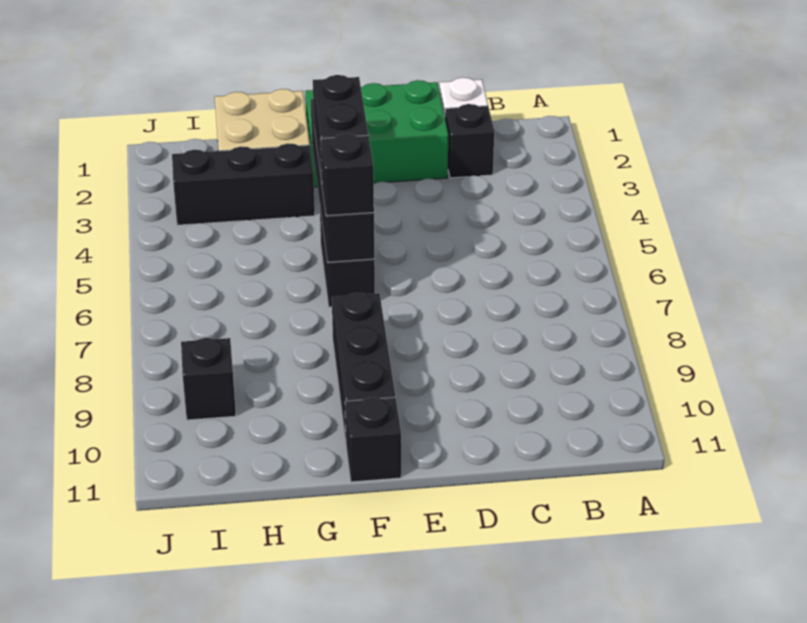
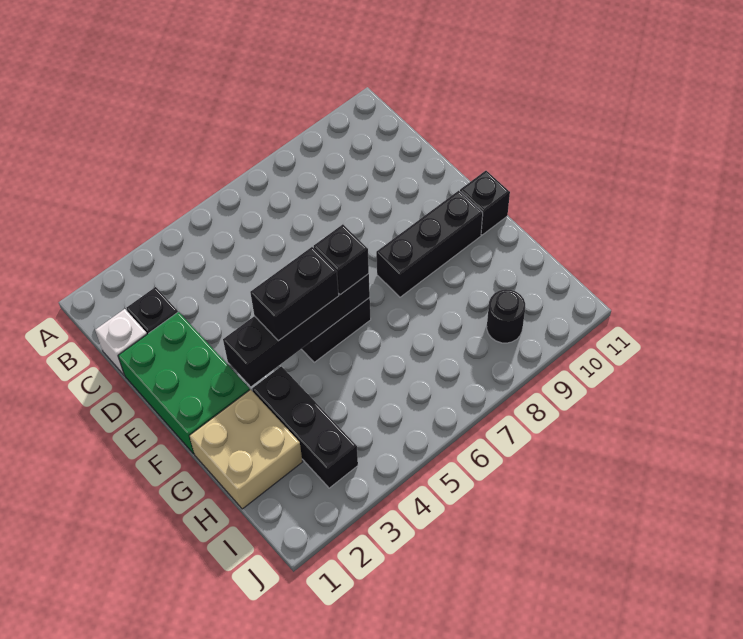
black brick I9 level 1 -> black round brick I9 level 1

